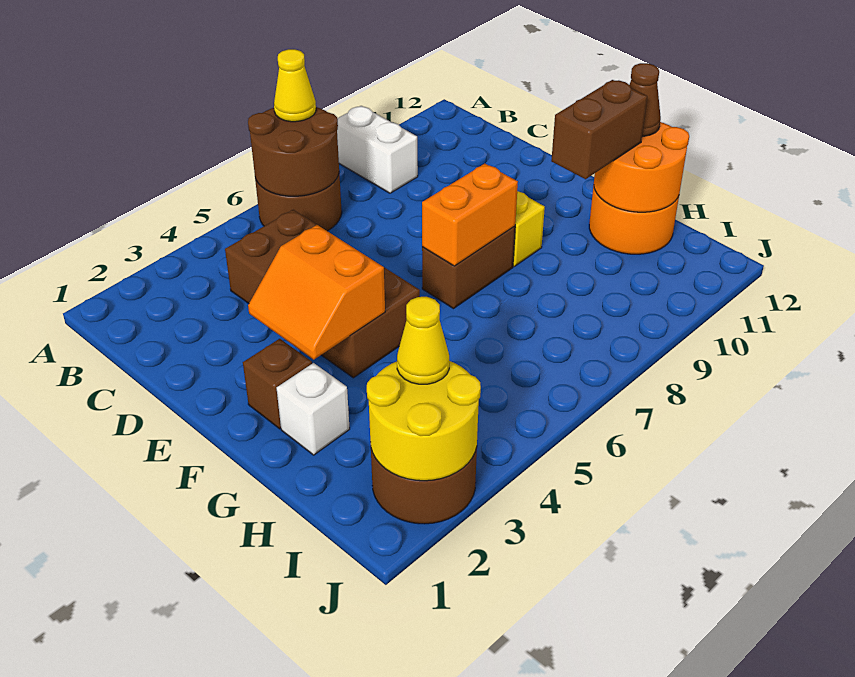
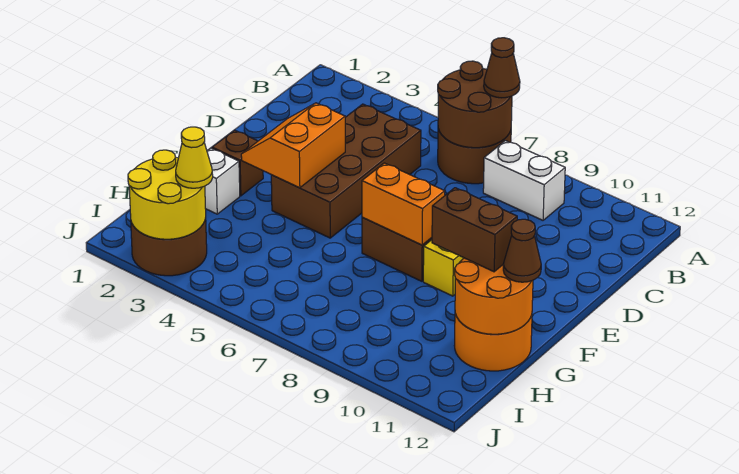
yellow cone A7 level 3 -> brown cone A7 level 3
white brick A9:B9 level 1 -> white brick B8:B9 level 1

